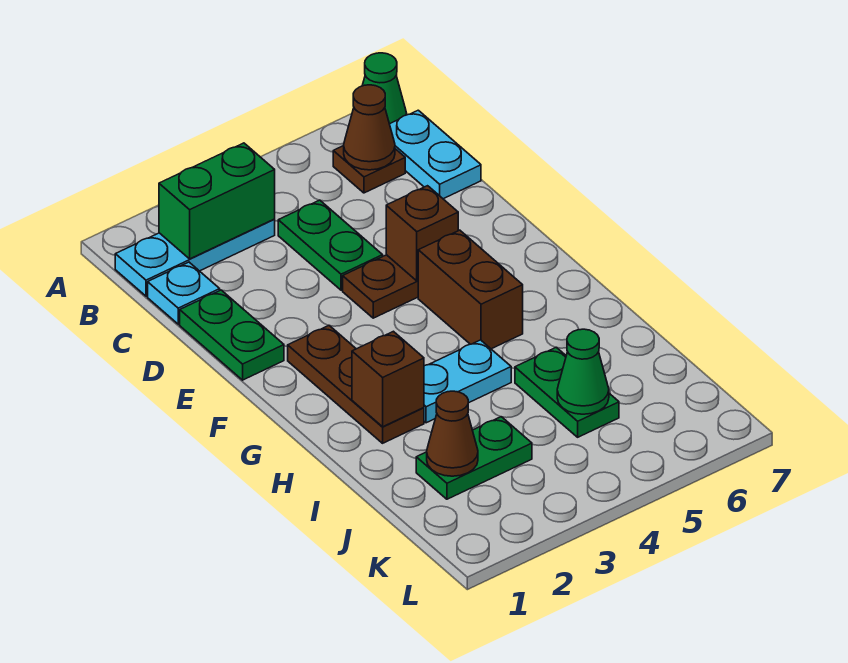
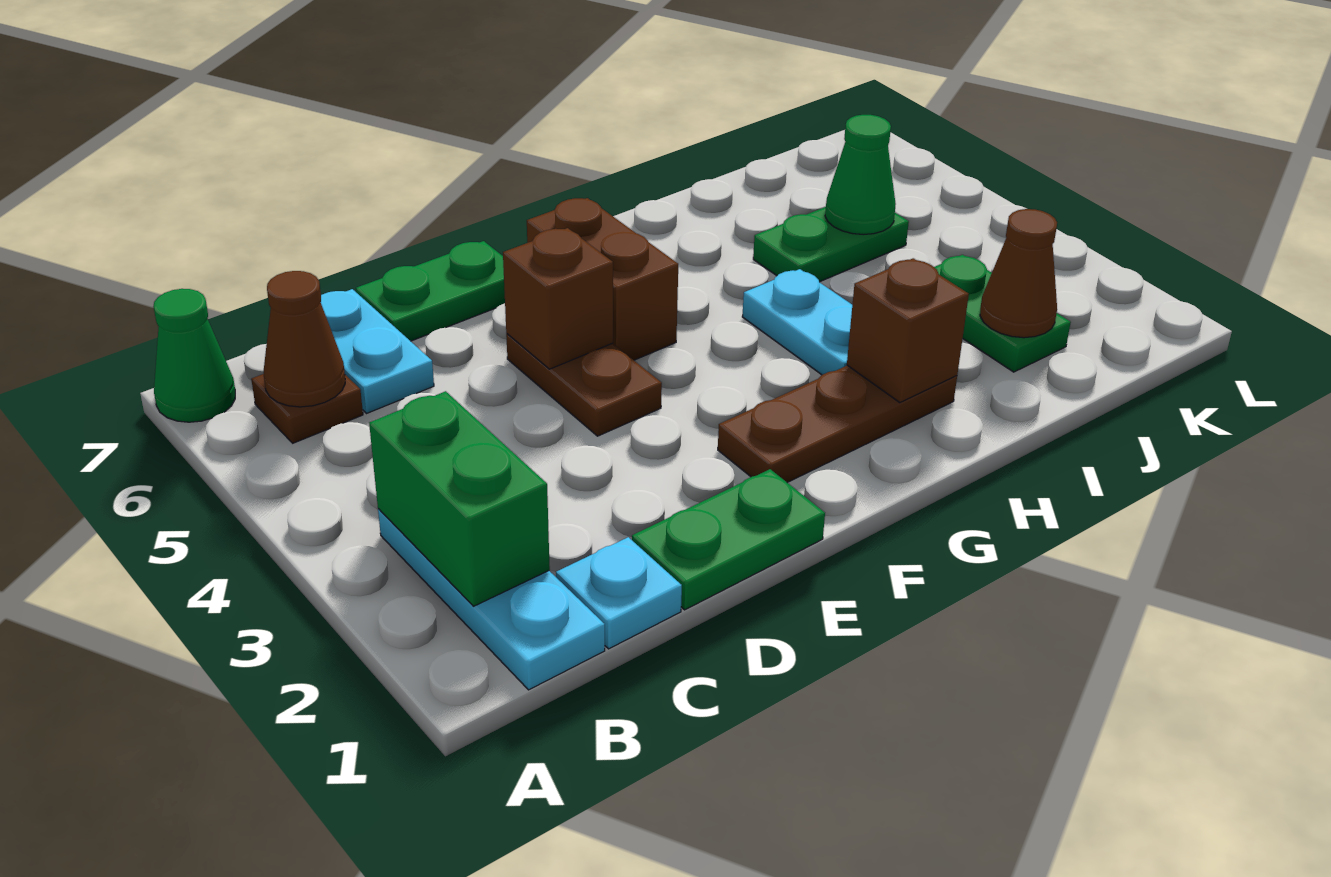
cyan plate B7:C7 level 1 -> cyan plate C6:C7 level 1
green plate C4:D4 level 1 -> green plate D7:E7 level 1
brown brick F5:G5 level 1 -> brown brick F5:F6 level 1

